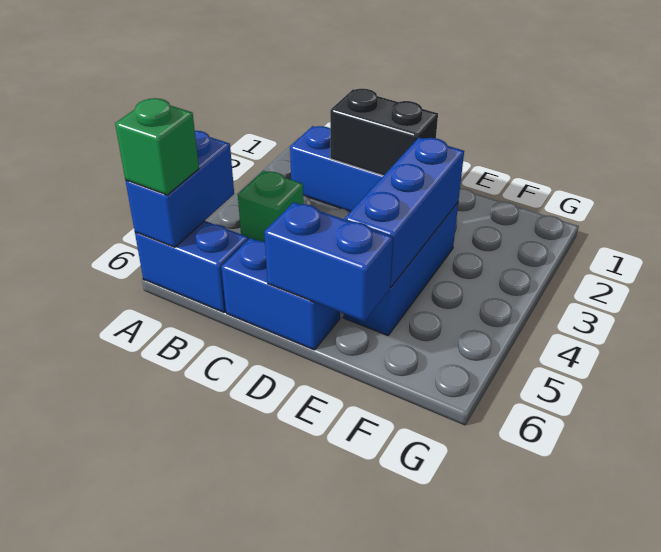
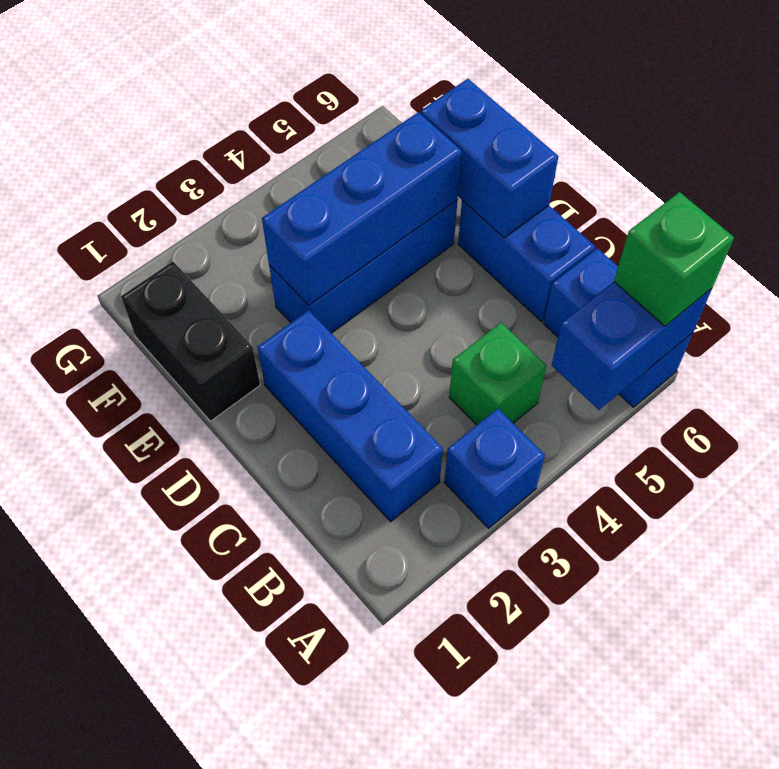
none -> blue brick A3 level 1
black brick C2:D2 level 2 -> black brick E1:F1 level 1

